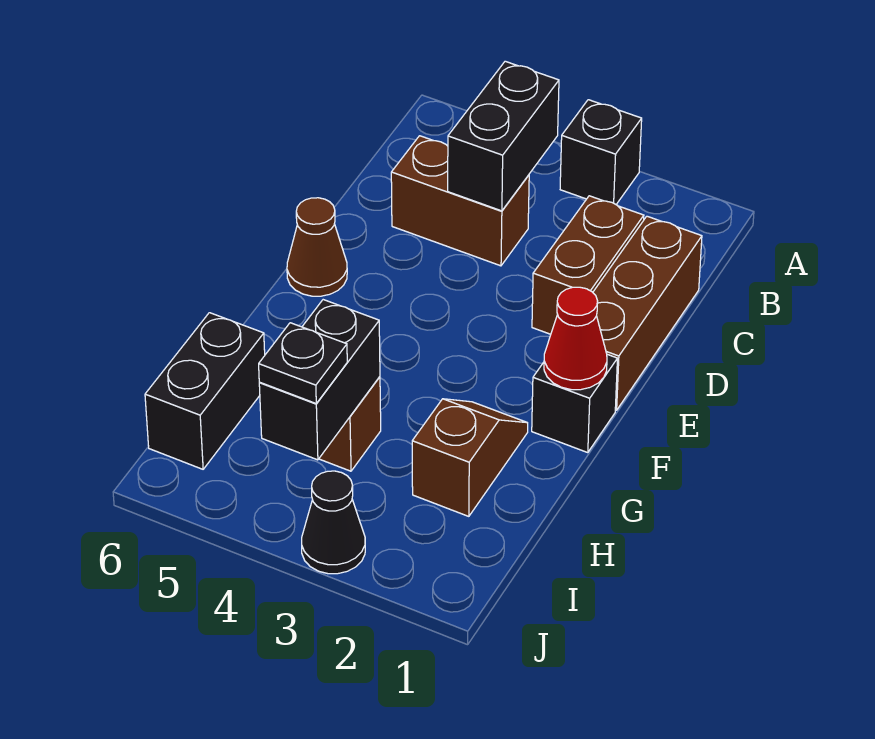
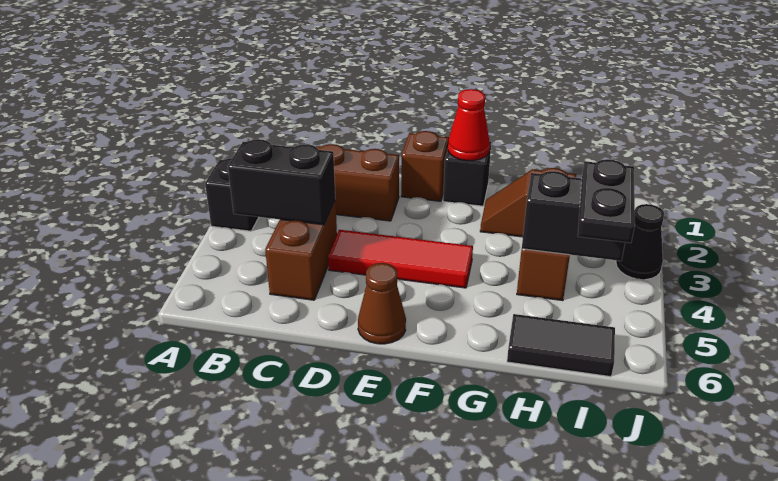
brown brick C1:E1 level 1 -> brown brick E1 level 1
none -> red tile D4:F4 level 1
black brick H6:I6 level 1 -> black tile H6:I6 level 1
black plate I4 level 3 -> black plate I4:I5 level 3

